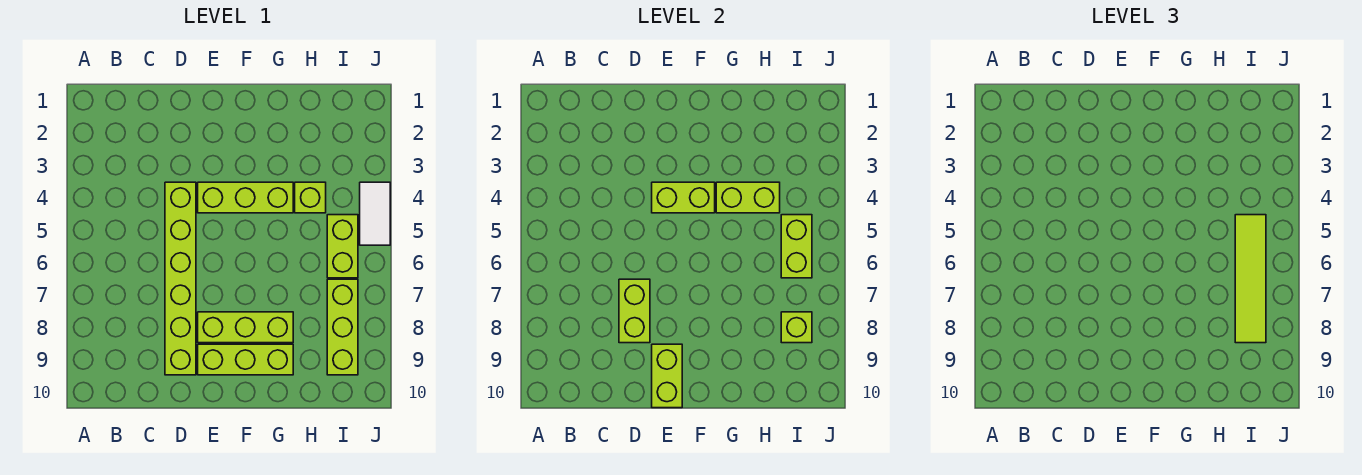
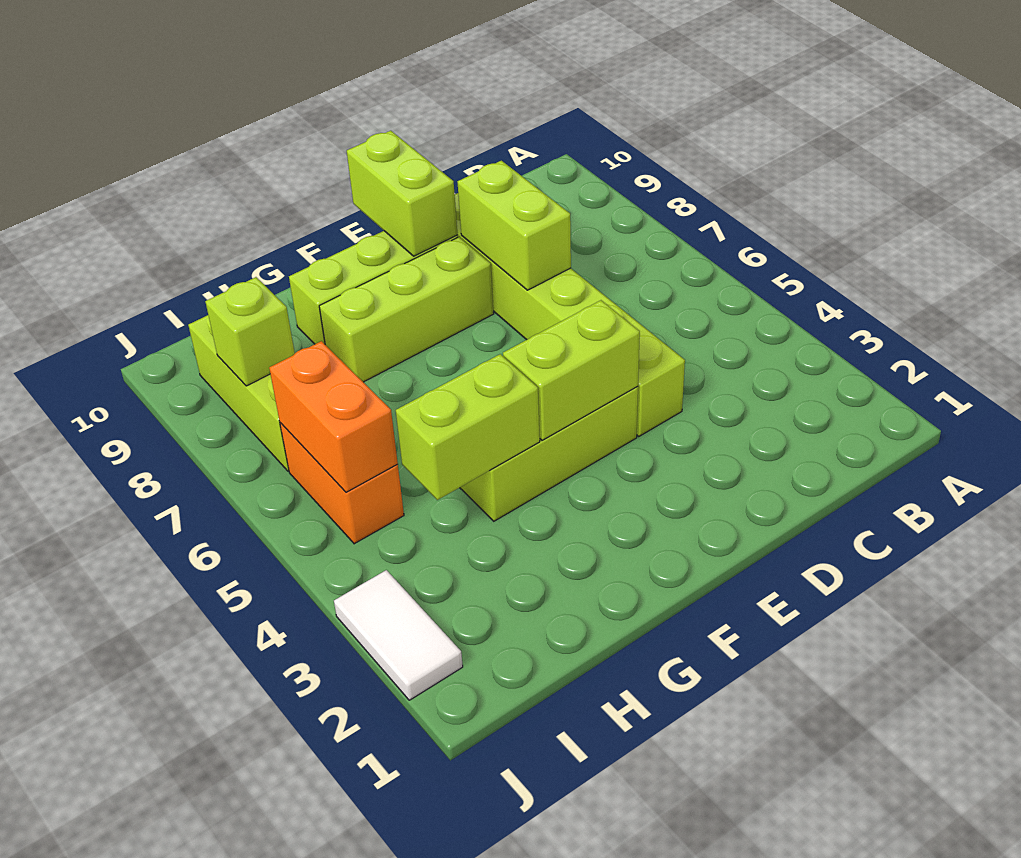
lime brick H4 level 1 -> none
lime brick I5:I6 level 1 -> orange brick I5:I6 level 1
lime brick I5:I6 level 2 -> orange brick I5:I6 level 2
lime tile I5:I8 level 3 -> none
white tile J4:J5 level 1 -> white tile J2:J3 level 1

